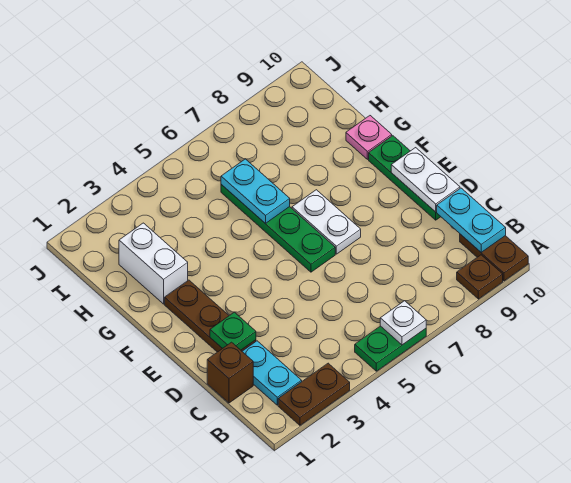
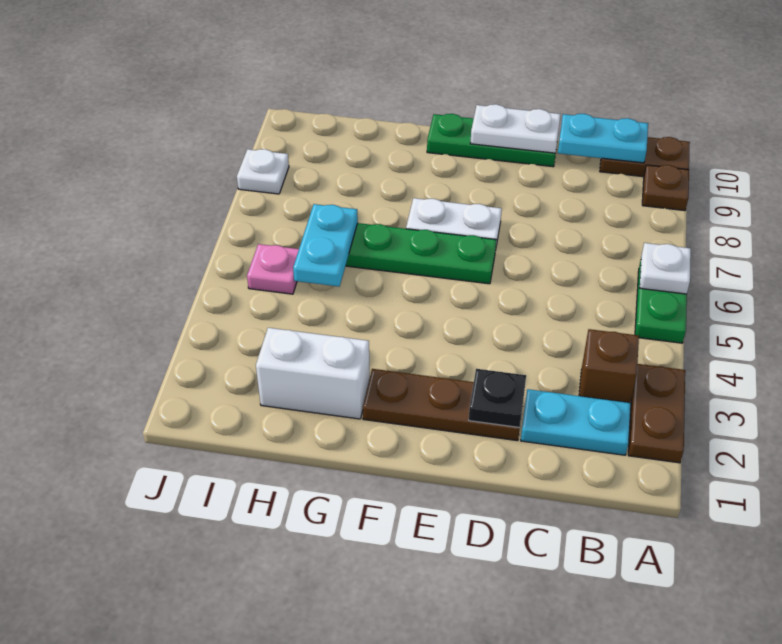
brown brick C1 level 1 -> brown brick B3 level 1
green plate D2 level 2 -> black plate D2 level 2
cyan plate G6:H6 level 2 -> cyan plate H5:H6 level 2
pink plate G10 level 1 -> pink plate I5 level 1
none -> white plate J8 level 1

